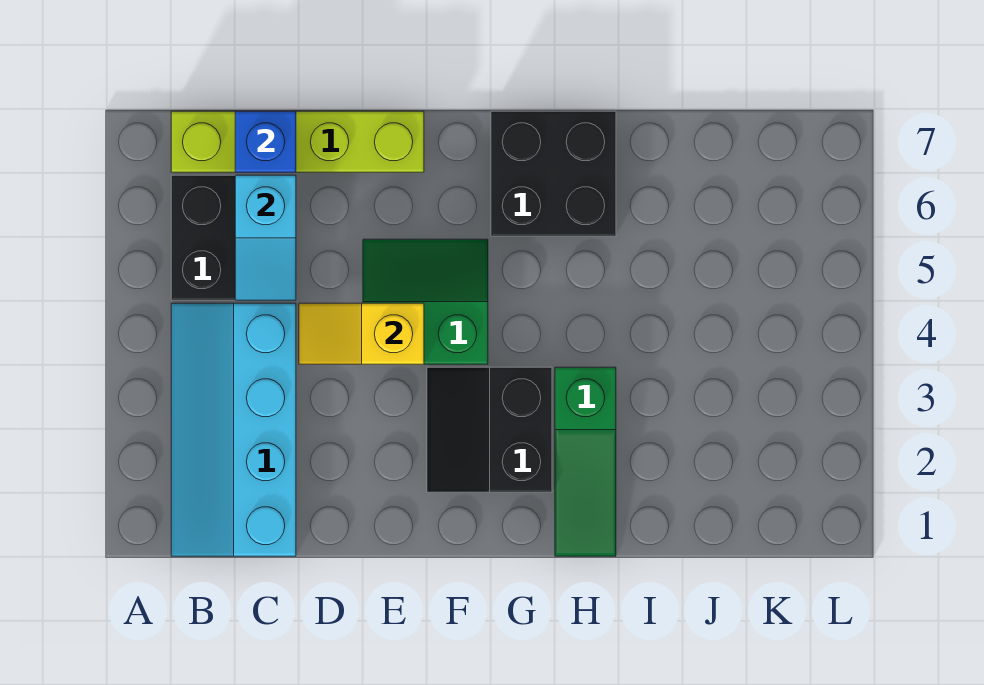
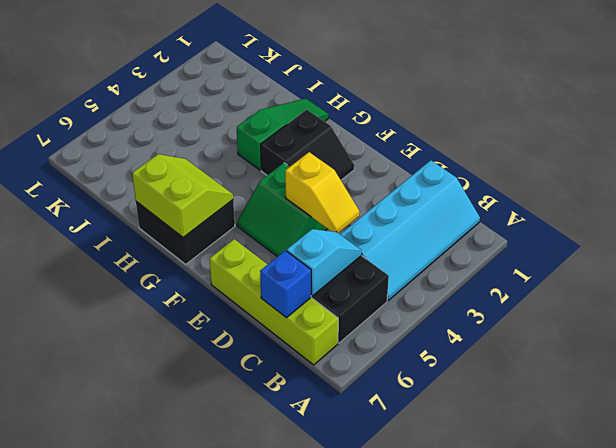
none -> lime slope G6:H7 level 2 top 7

